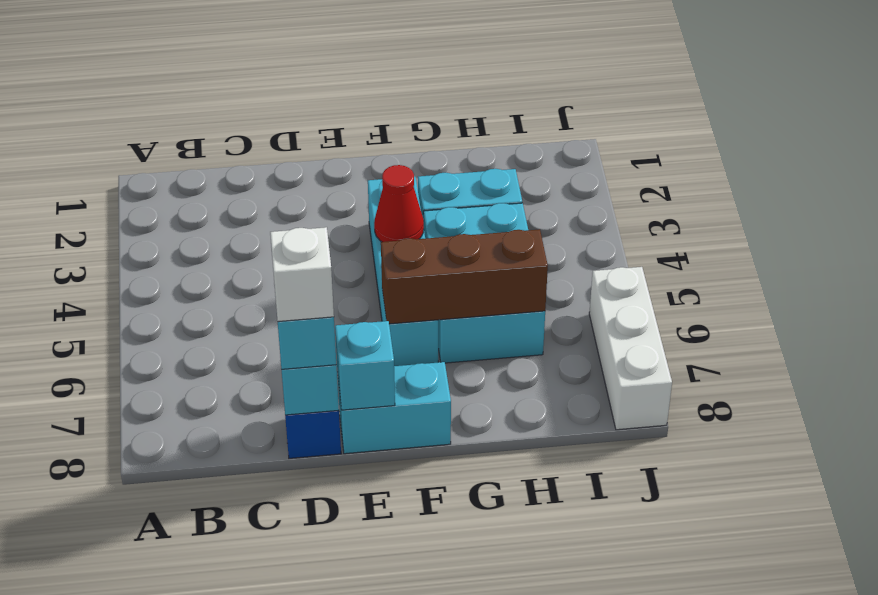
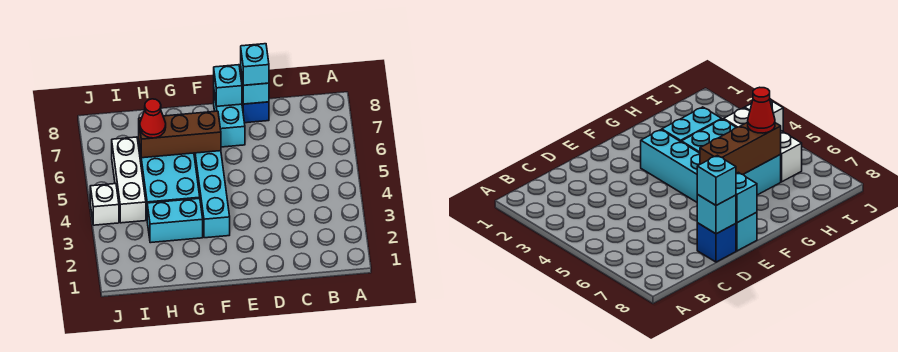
white brick D8 level 4 -> white brick J4 level 1
cyan brick E8:F8 level 1 -> cyan brick E7:E8 level 1
red cone F4 level 2 -> red cone H6 level 3
white brick J6:J8 level 1 -> white brick I4:I6 level 1

